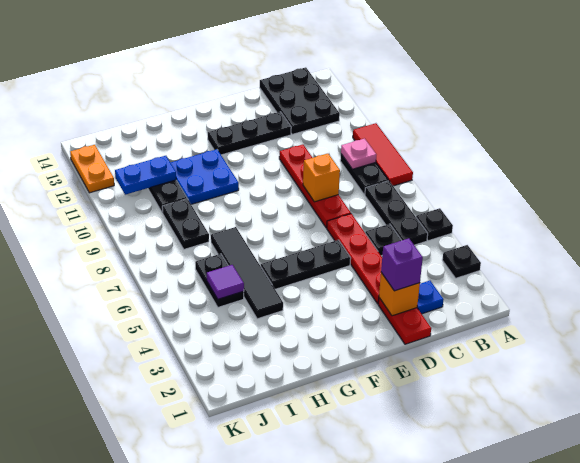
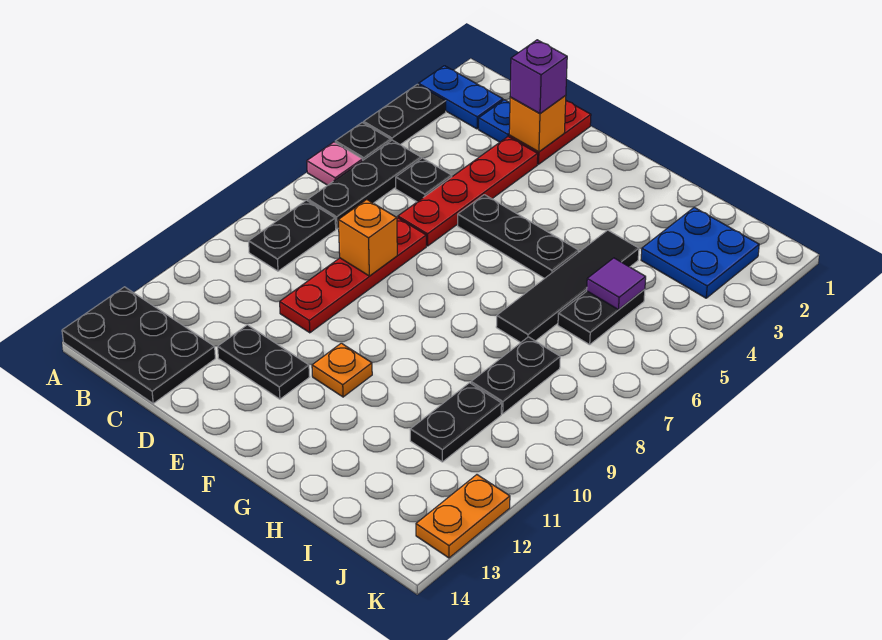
black plate A3 level 1 -> black plate A3:A4 level 1
red tile A8:A10 level 1 -> none
pink plate B9 level 2 -> pink plate A6 level 1
black plate B12:C14 level 1 -> black plate A13:C14 level 1
black plate D12:F12 level 1 -> black plate D12:E12 level 1
none -> orange plate F11 level 1
blue plate G10:H11 level 1 -> blue plate I2:J3 level 1
blue plate I11:J11 level 2 -> blue plate A2:B2 level 1

